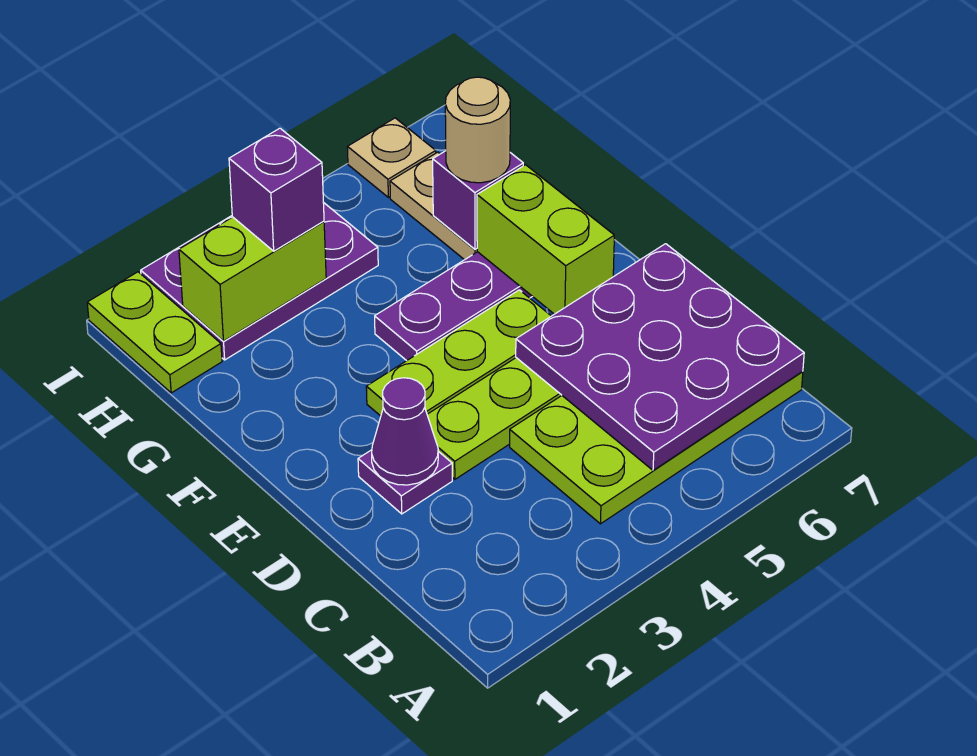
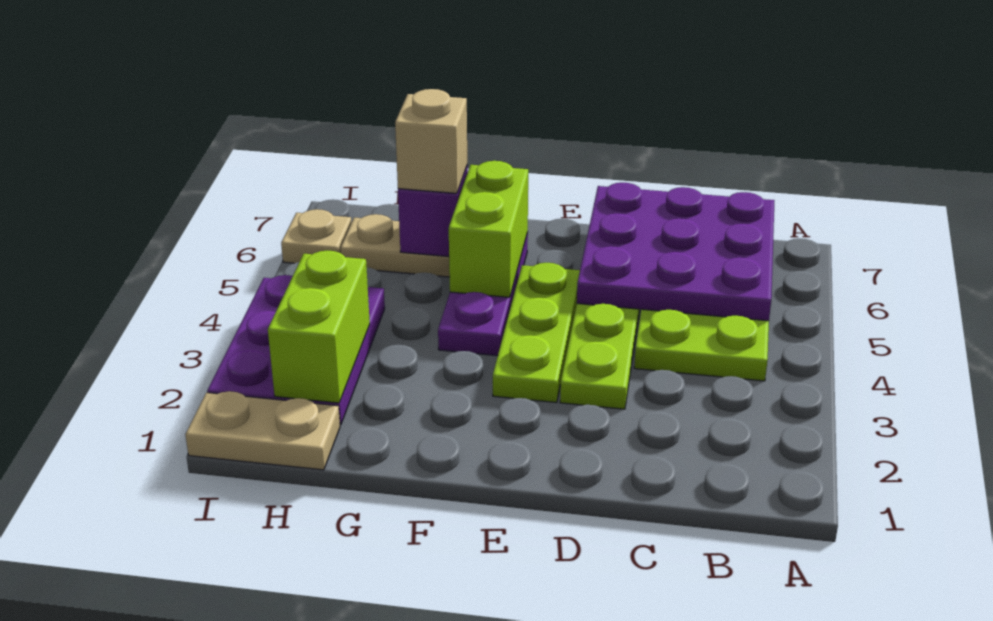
purple plate D2 level 1 -> none
purple cone D2 level 2 -> none
lime brick E6:F6 level 2 -> lime brick F5:F6 level 2
tan round brick G6 level 3 -> tan brick G6 level 3
lime plate H1:I1 level 1 -> tan plate H1:I1 level 1
purple brick H3 level 3 -> none

